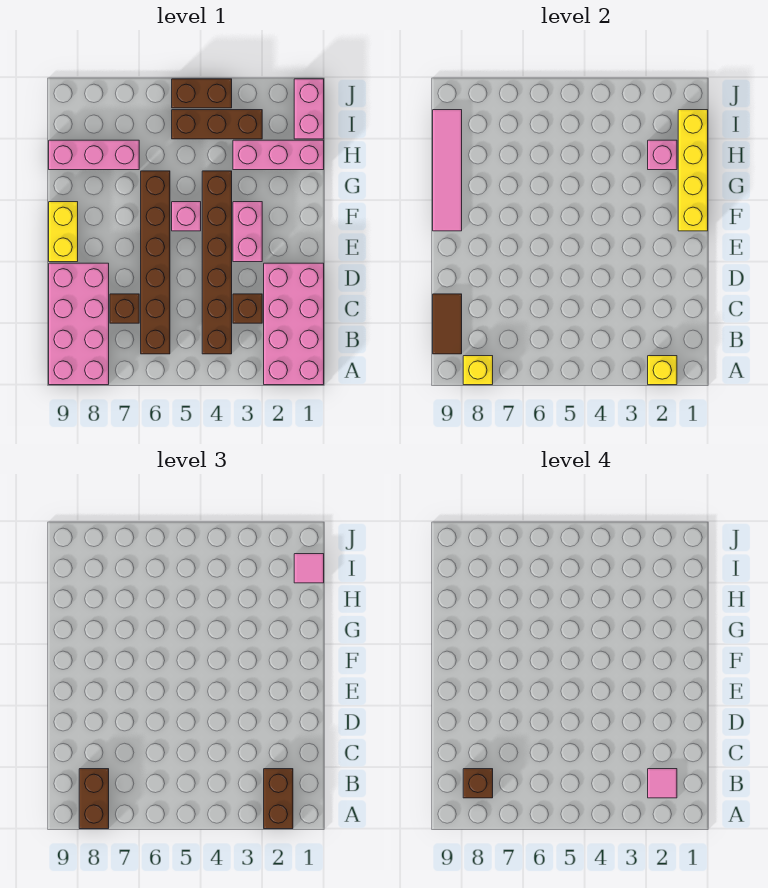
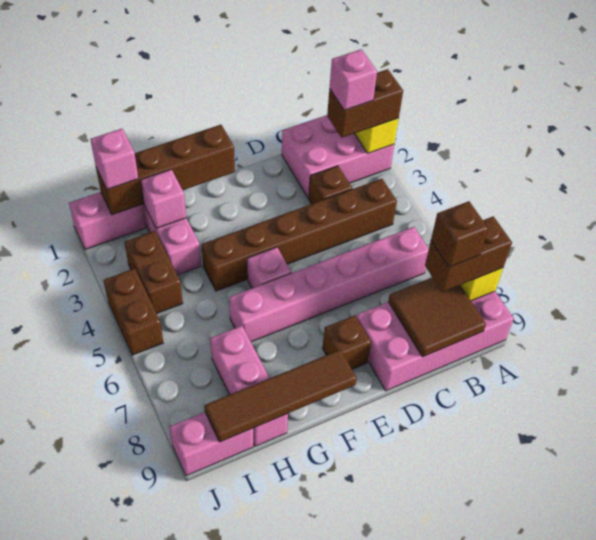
pink brick A1:D2 level 1 -> pink brick A1:C2 level 1
pink tile B2 level 4 -> pink brick B2 level 4
brown brick B6:G6 level 1 -> pink brick B6:G6 level 1
brown tile B9:C9 level 2 -> brown tile B8:C9 level 2
brown brick C7 level 1 -> brown brick E8 level 1
pink brick E3:F3 level 1 -> pink brick I9:J9 level 1
yellow brick E9:F9 level 1 -> none
yellow brick F1:I1 level 2 -> brown brick F1:I1 level 2
pink tile F9:I9 level 2 -> brown tile F9:I9 level 2
pink tile I1 level 3 -> pink brick I1 level 3
brown brick I3:I5 level 1 -> brown brick I3:I4 level 1

